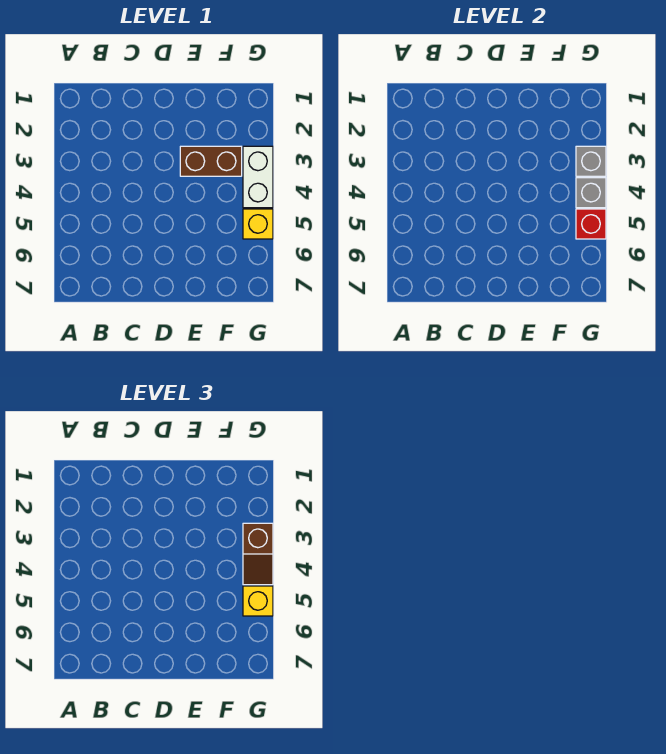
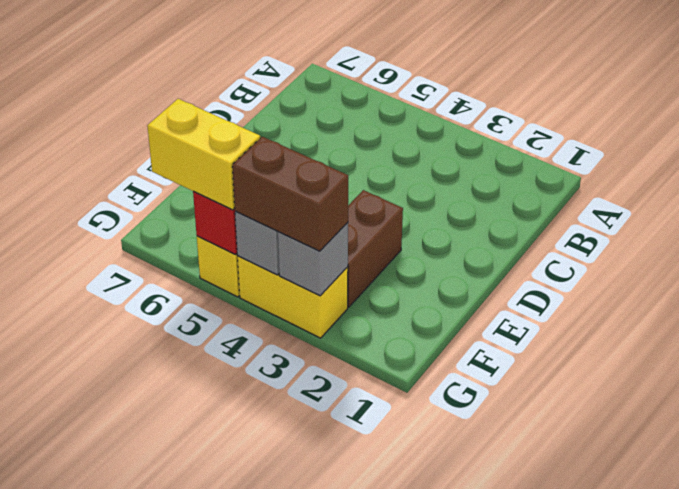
white brick G3:G4 level 1 -> yellow brick G3:G4 level 1
brown slope G3:G4 level 3 top 3 -> brown brick G3:G4 level 3
yellow brick G5 level 3 -> yellow brick G5:G6 level 3

